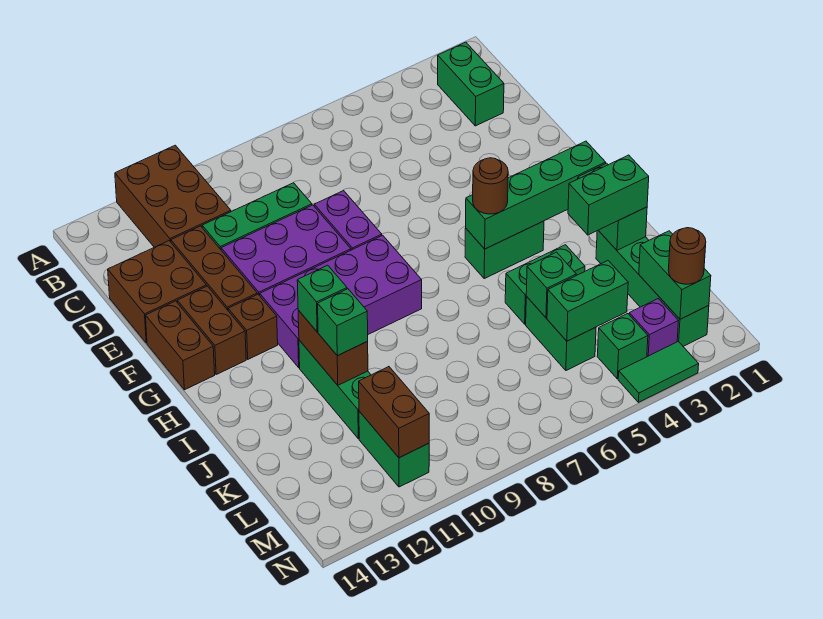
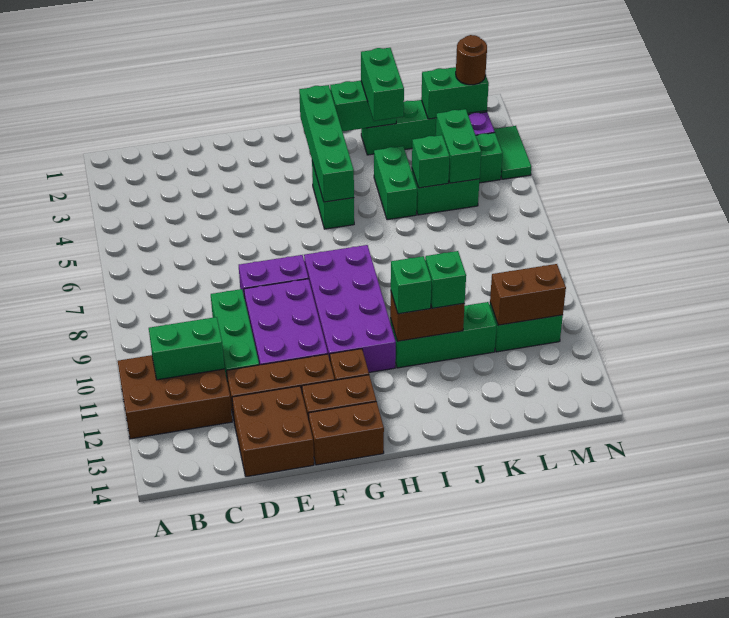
green brick B2:C2 level 1 -> green brick B11:C11 level 2
brown round brick H5 level 3 -> none

